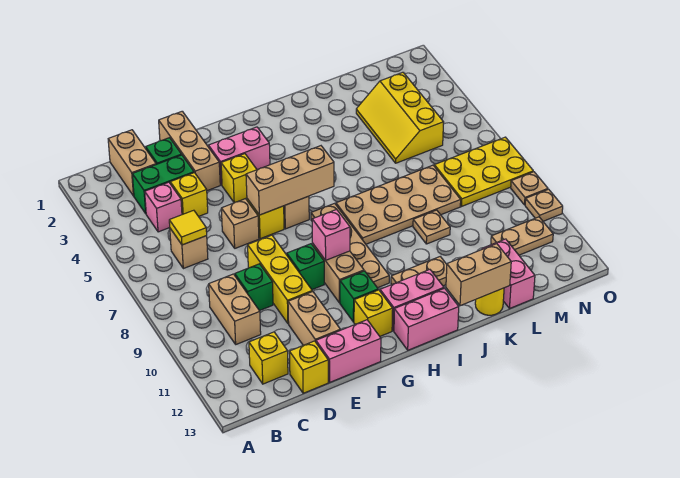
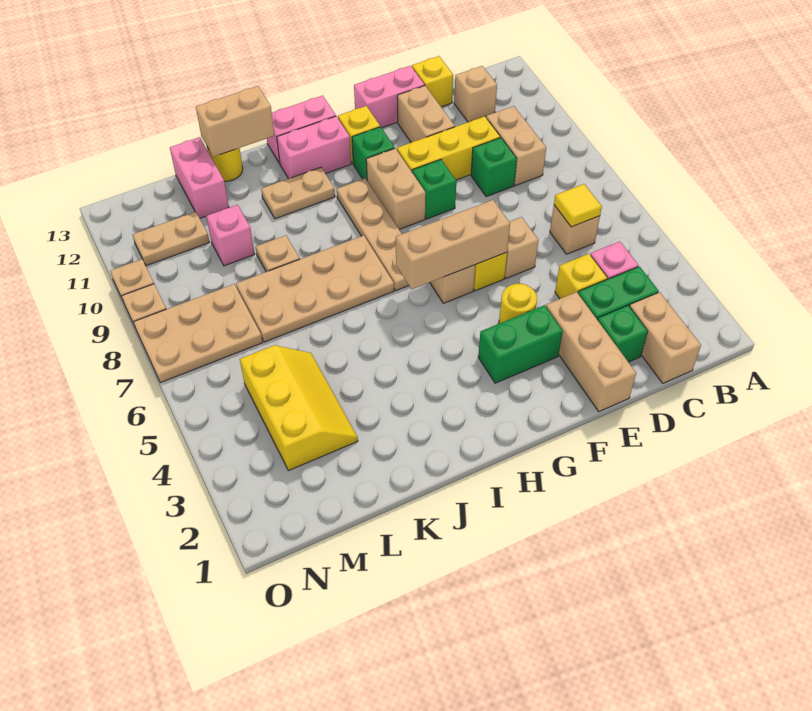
yellow brick C12 level 1 -> tan brick C12 level 1
yellow brick E8:E10 level 1 -> yellow brick D10:F10 level 1
pink brick F3:G3 level 1 -> green brick F3:G3 level 1
yellow brick F4 level 1 -> yellow round brick F4 level 1
pink brick G9 level 2 -> pink brick L10 level 1
yellow plate M7:O8 level 1 -> tan plate M7:O8 level 1

